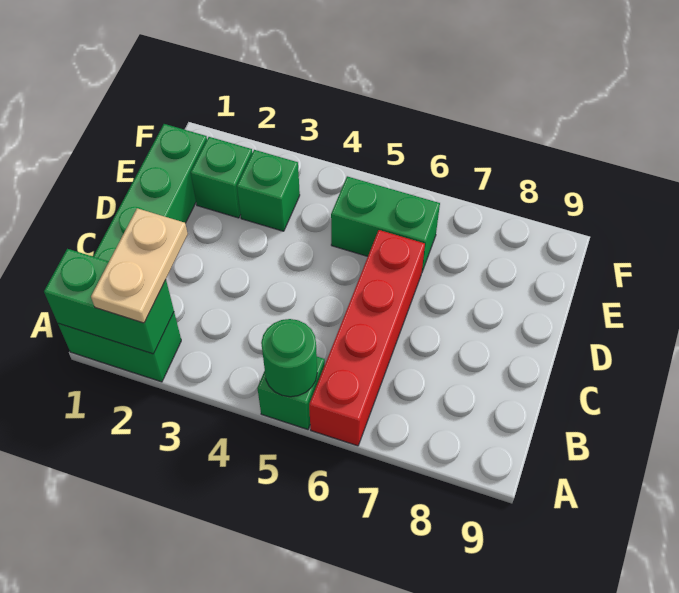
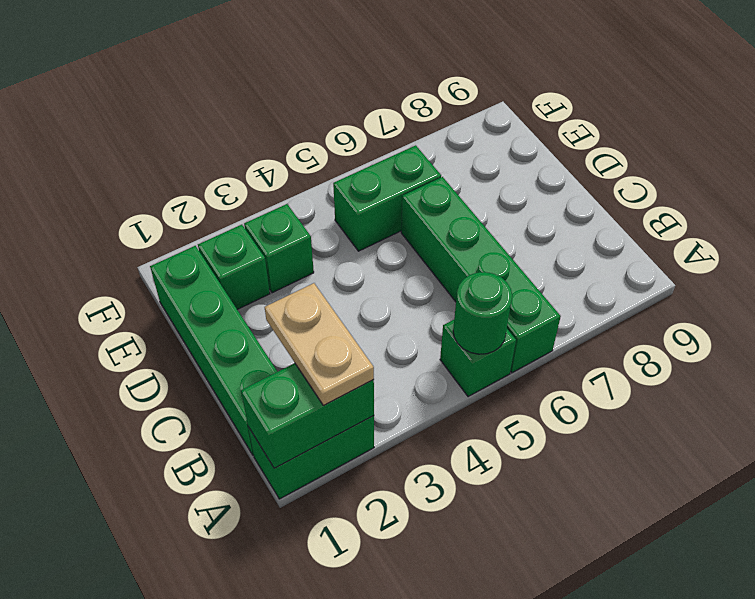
red brick A6:D6 level 1 -> green brick A6:D6 level 1

